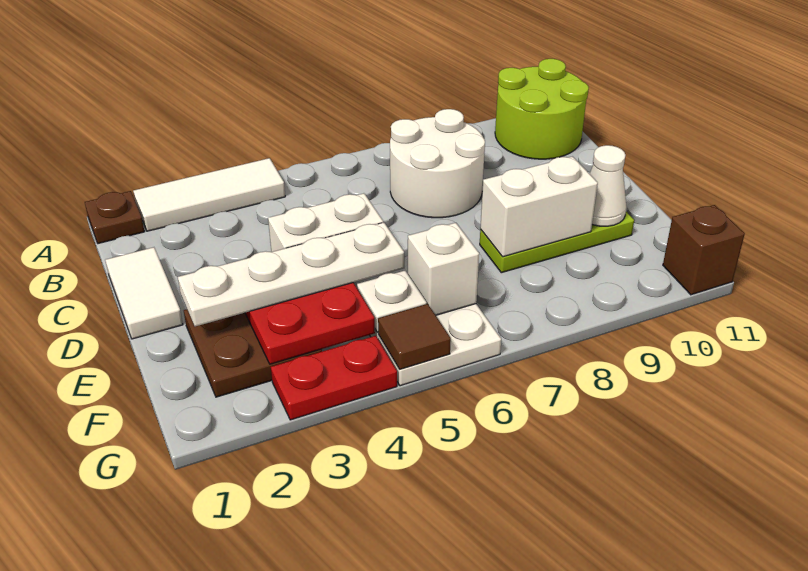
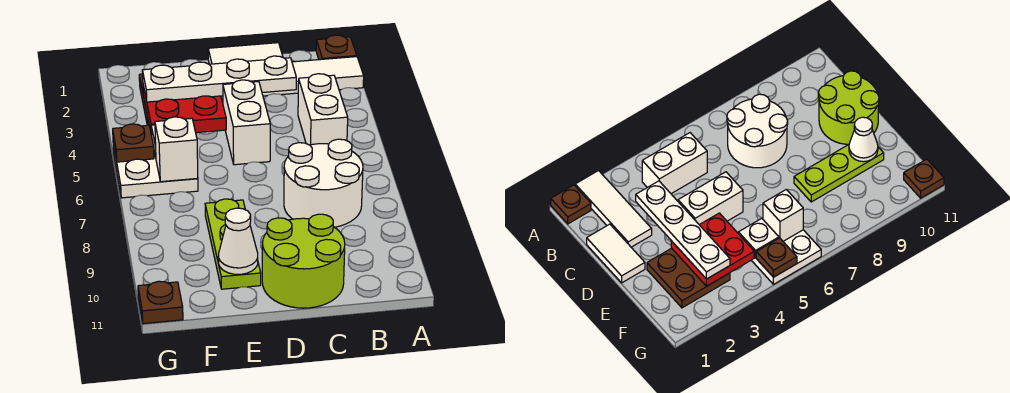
white tile A2:A4 level 1 -> white tile A2:C2 level 1
lime round brick A10:B11 level 1 -> lime round brick C10:D11 level 1
white plate E2:E5 level 3 -> white plate C3:F3 level 3
white brick E8:E9 level 2 -> white brick B4:B5 level 1
red plate G3:G4 level 1 -> none
brown tile G5 level 2 -> brown plate G5 level 2
brown brick G11 level 1 -> brown plate G11 level 1

